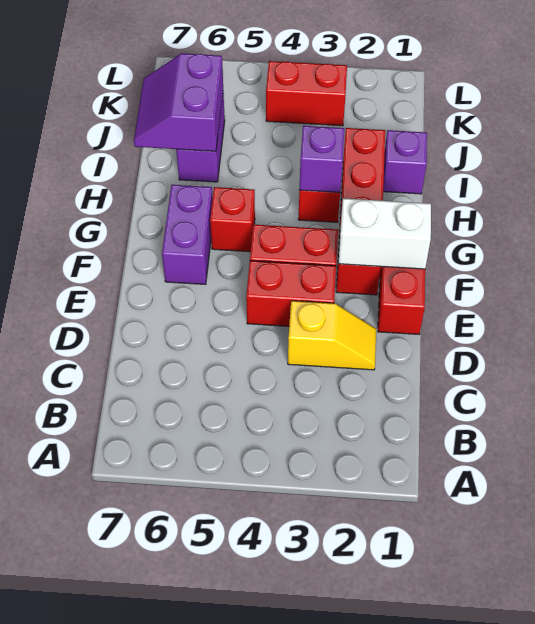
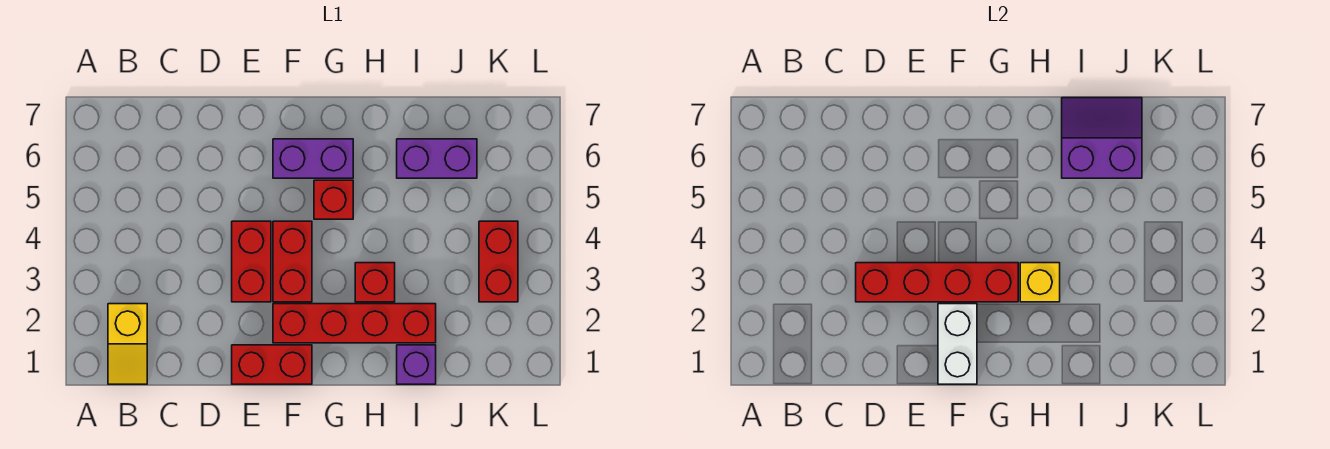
yellow slope D2:D3 level 1 top 3 -> yellow slope B1:B2 level 1 top 2
none -> red brick D3:G3 level 2
purple brick H3 level 2 -> yellow brick H3 level 2

